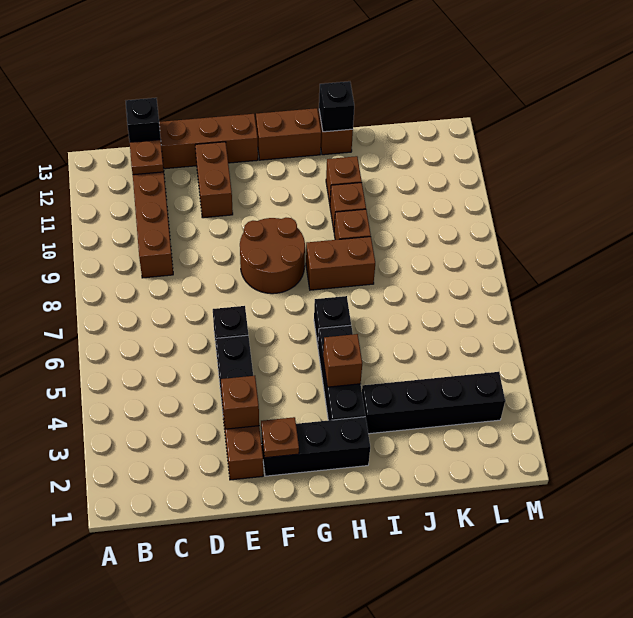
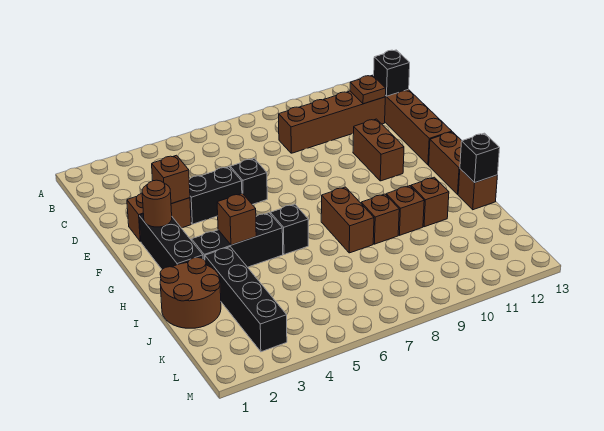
brown brick E11:E12 level 1 -> brown brick E11:F11 level 1
brown plate F2 level 2 -> brown round brick F2 level 2
brown round brick F8:G9 level 1 -> brown round brick I1:J2 level 1

